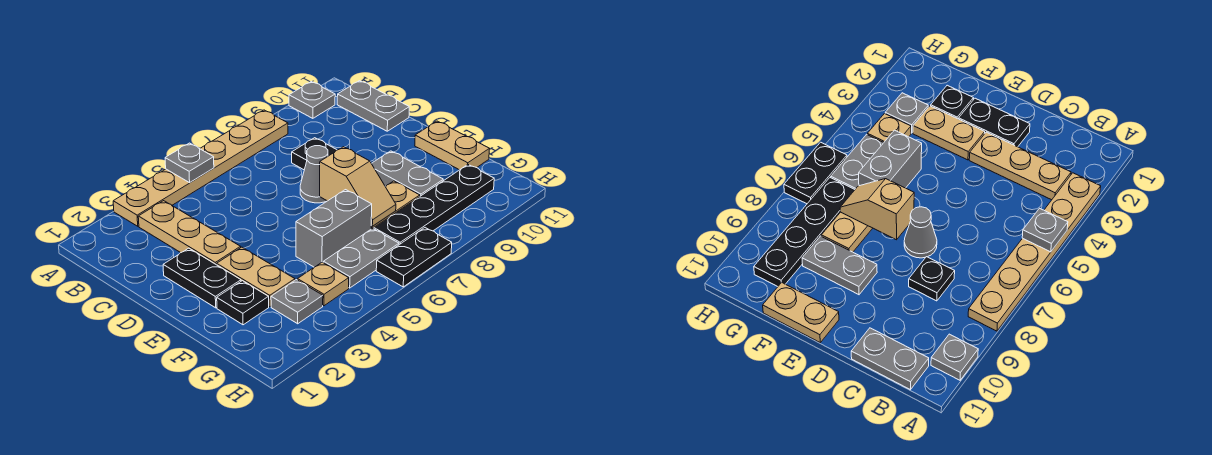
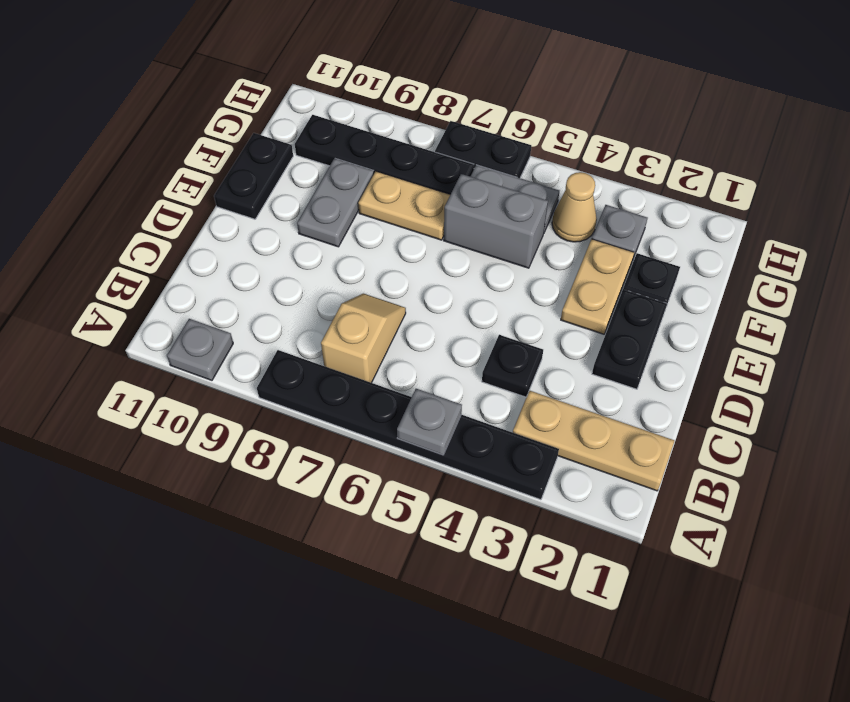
tan plate A3:A8 level 1 -> black plate A3:A8 level 1
tan plate B3:D3 level 1 -> tan plate B1:B3 level 1
grey plate B11:C11 level 1 -> none
black plate C8 level 1 -> black plate C4 level 1
grey cone D7 level 1 -> none
tan slope E7:F7 level 2 top E -> tan slope B7:C7 level 1 top B
tan plate E11:F11 level 1 -> black plate E11:F11 level 1
tan plate G4 level 1 -> tan cone G4 level 1

